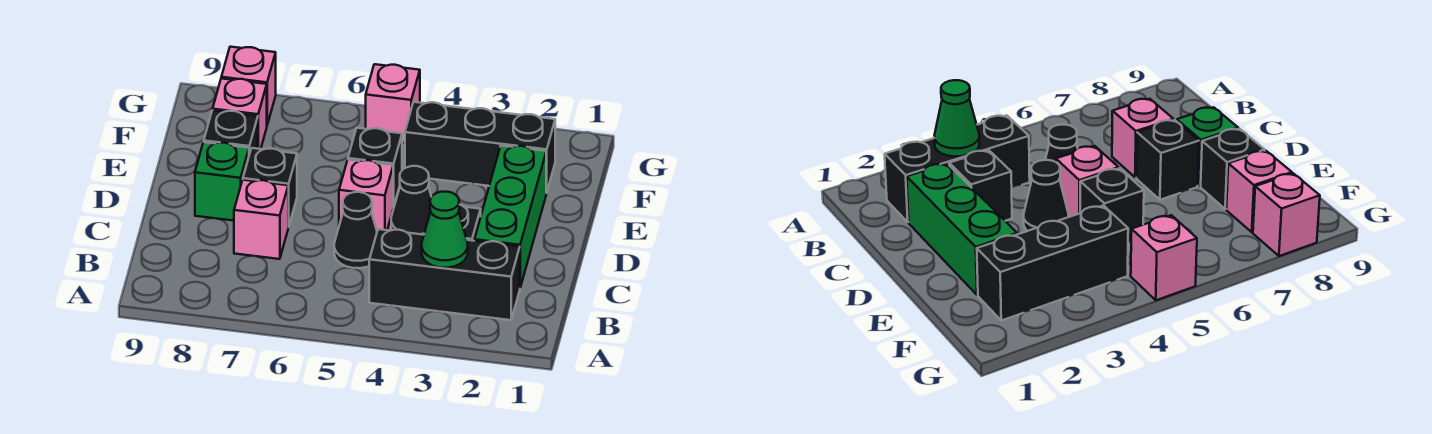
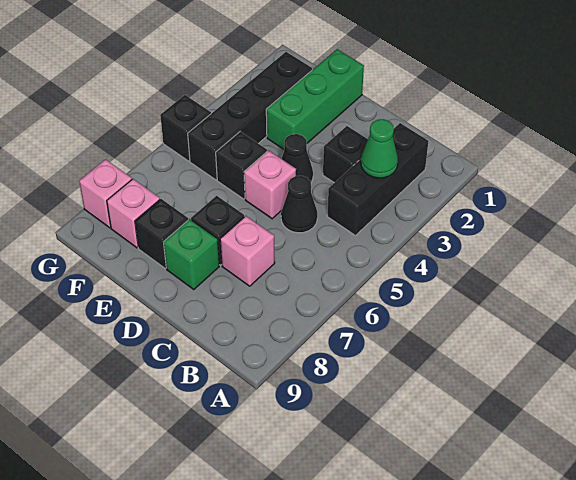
green brick C2:E2 level 1 -> green brick E1:E3 level 1
black brick F2:F4 level 1 -> black brick F2:F5 level 1
pink brick G5 level 1 -> black brick G5 level 1

